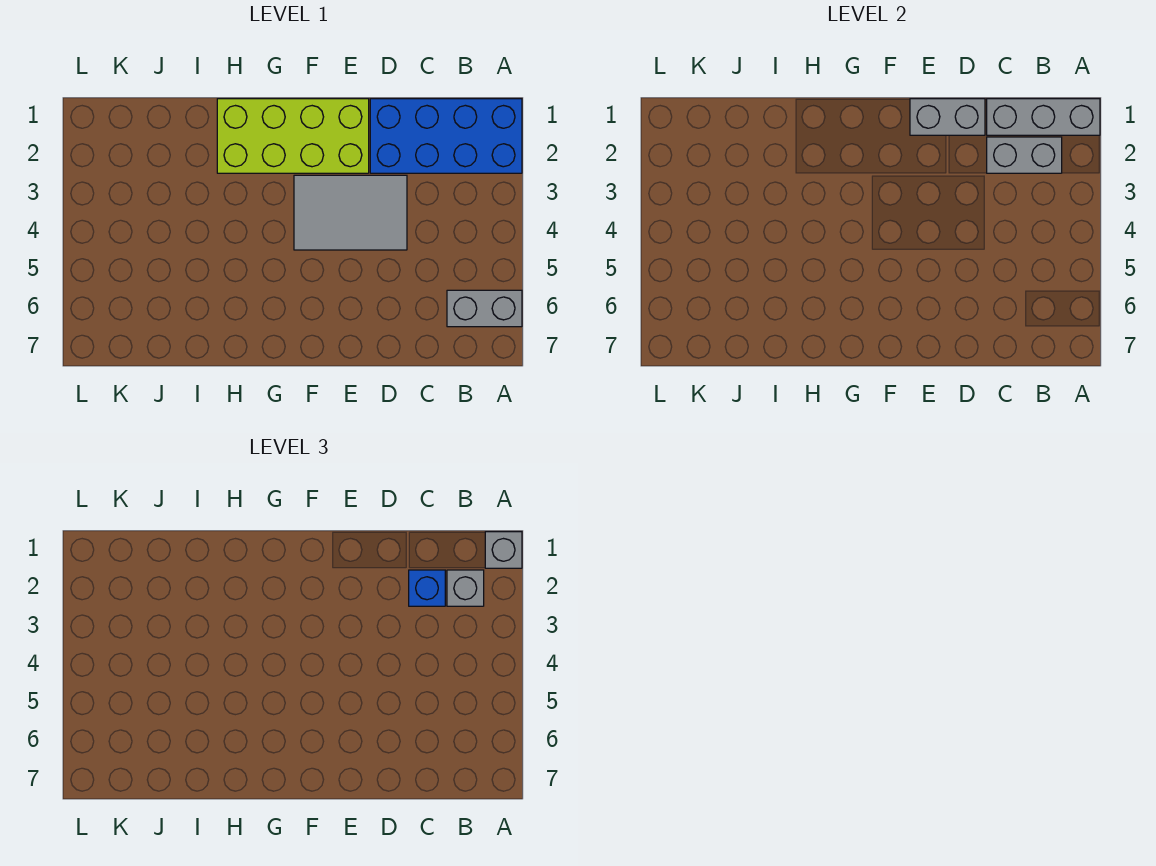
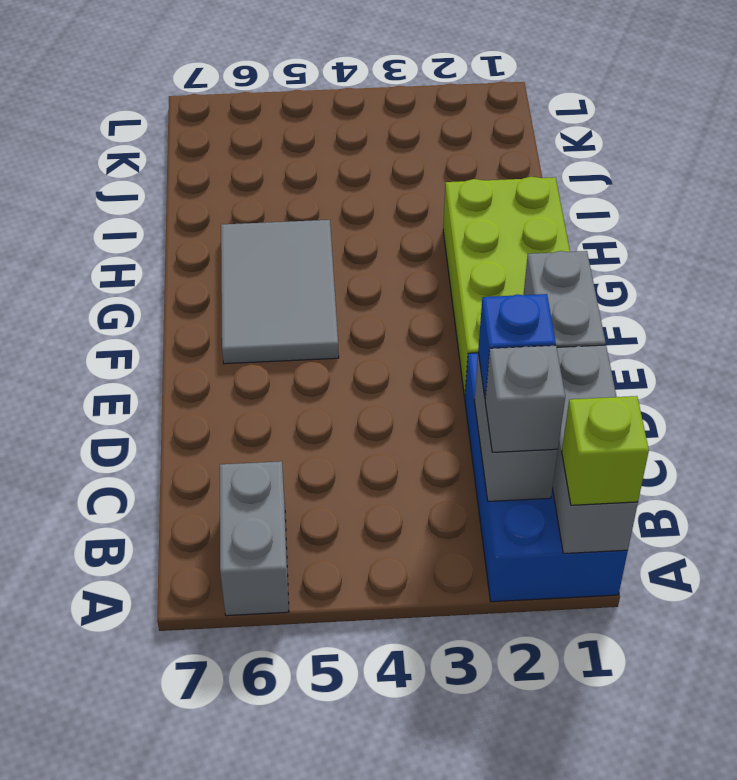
grey brick A1 level 3 -> lime brick A1 level 3
grey tile D3:F4 level 1 -> grey tile F5:H6 level 1

